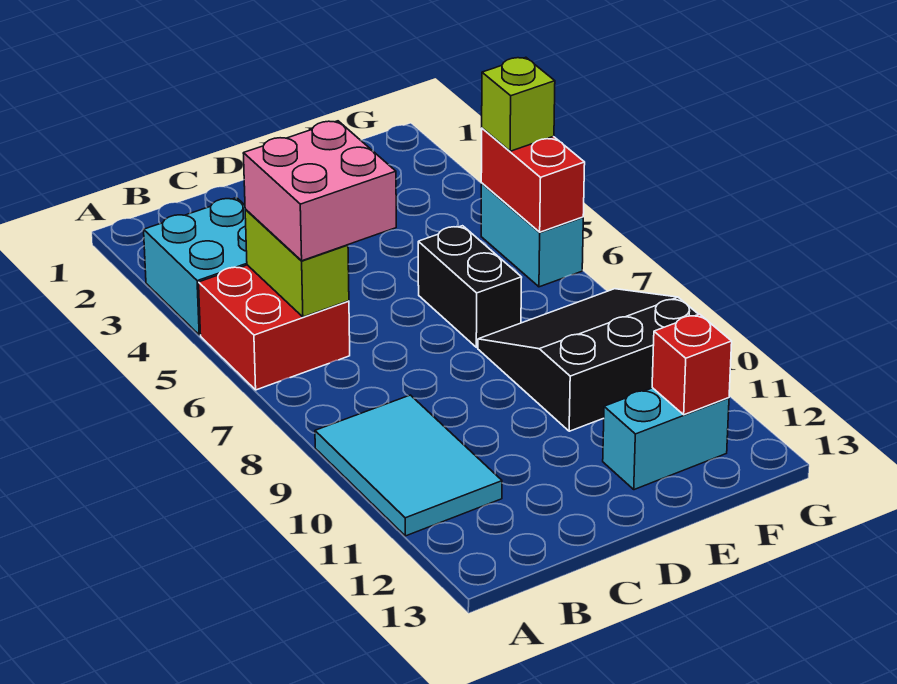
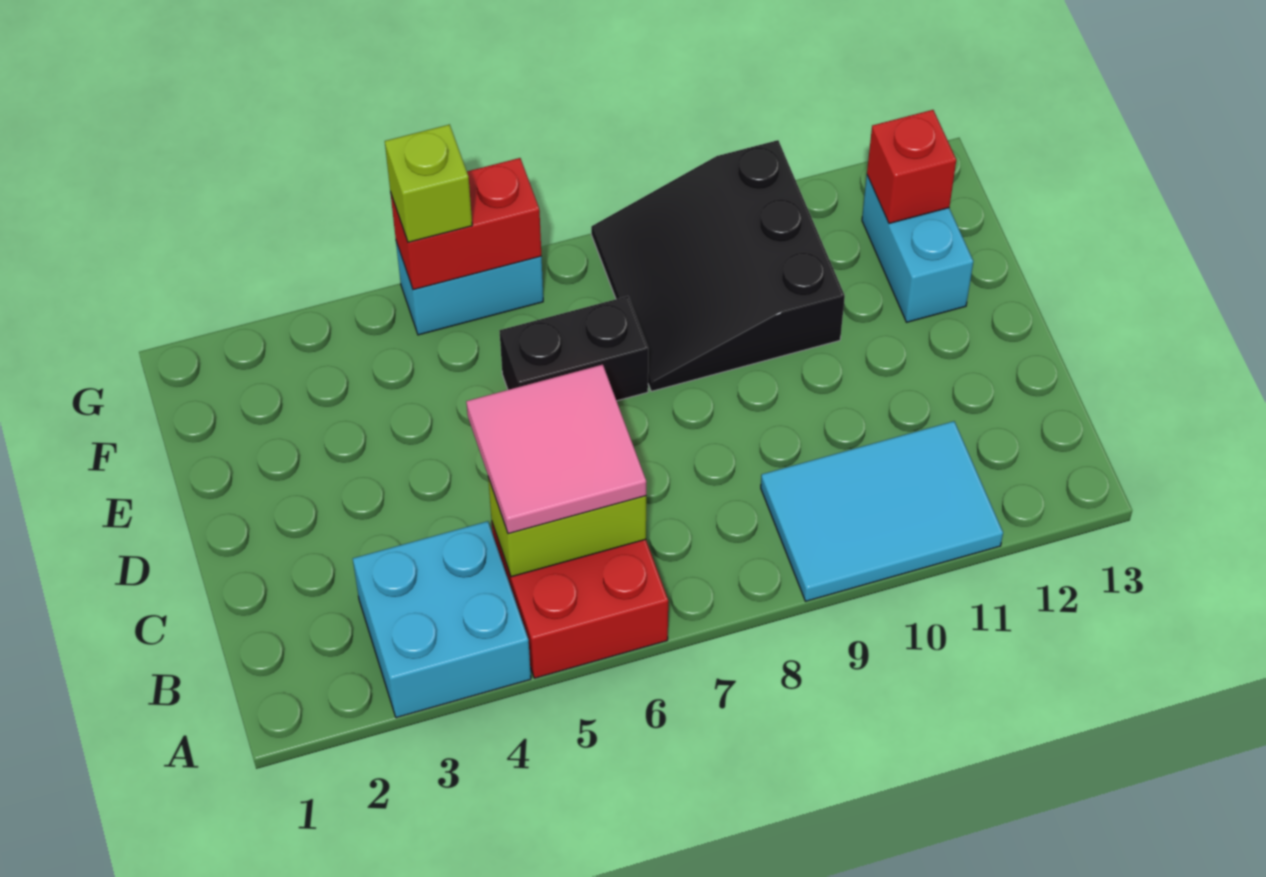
pink brick B5:C6 level 3 -> pink tile B5:C6 level 3

